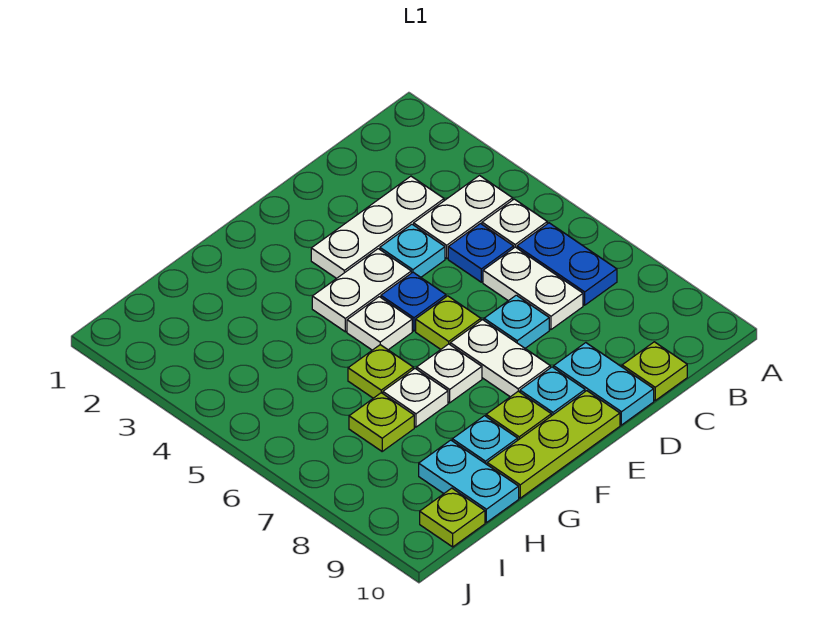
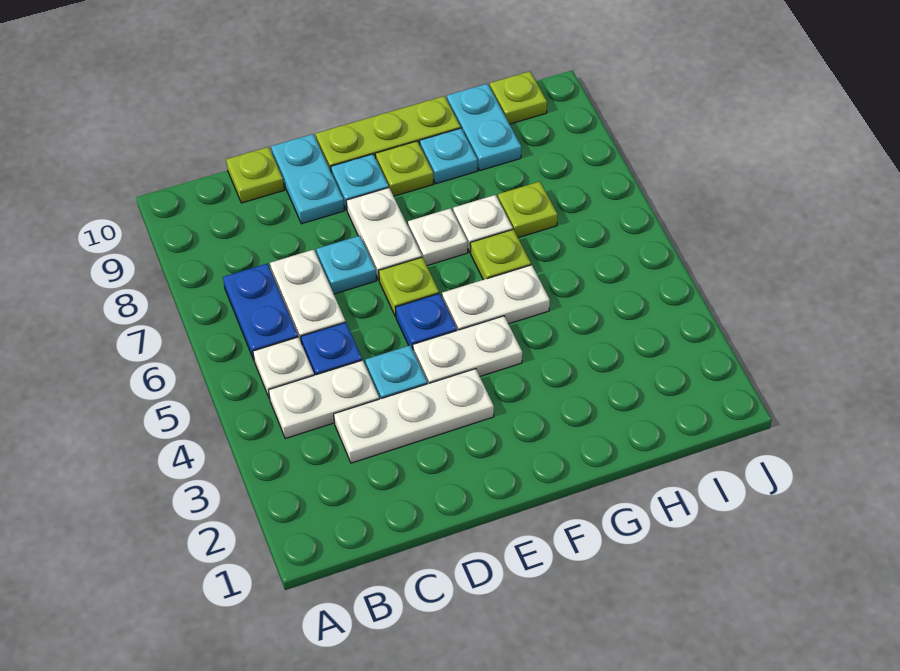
white plate F5 level 1 -> white plate F5:G5 level 1

